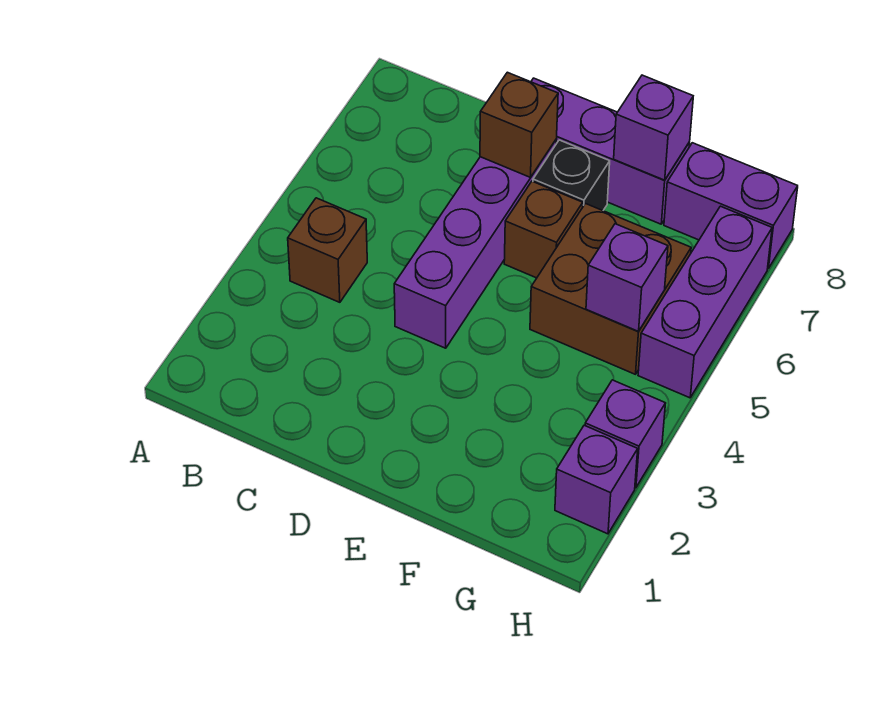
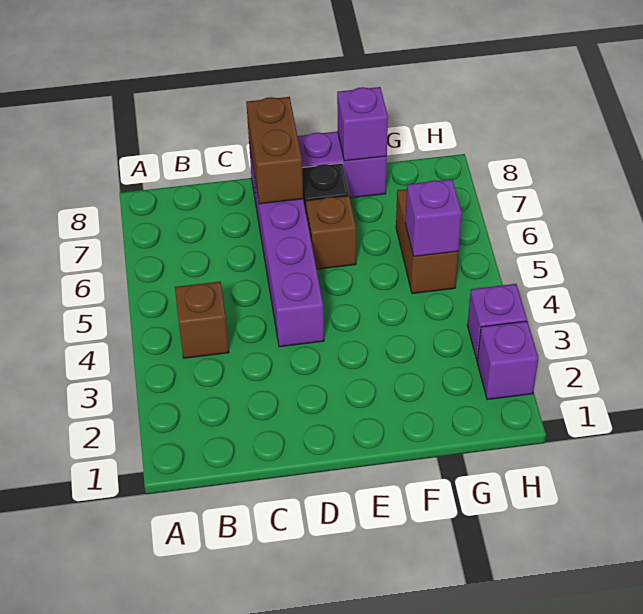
brown brick D7 level 2 -> brown brick D7:D8 level 2
brown brick F5:G6 level 1 -> brown brick G5:G6 level 1
purple brick G8:H8 level 1 -> none
purple brick H5:H7 level 1 -> none

